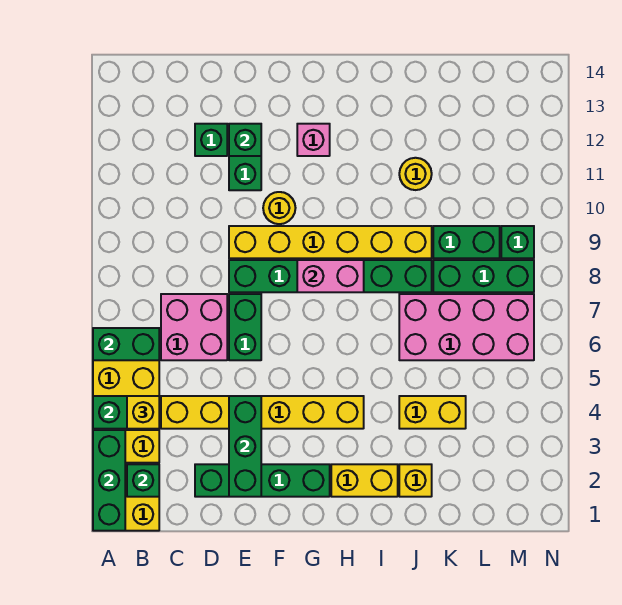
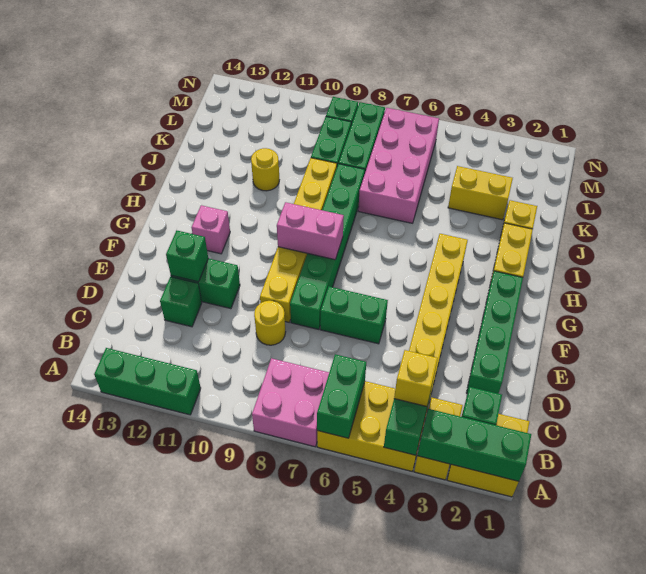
pink brick C6:D7 level 1 -> pink brick A7:B8 level 1
green brick E2:E4 level 2 -> green brick A11:A13 level 1
yellow round brick F10 level 1 -> yellow round brick D9 level 1
pink brick G8:H8 level 2 -> pink brick G8:G9 level 2
yellow brick J4:K4 level 1 -> yellow brick K3:K4 level 1

